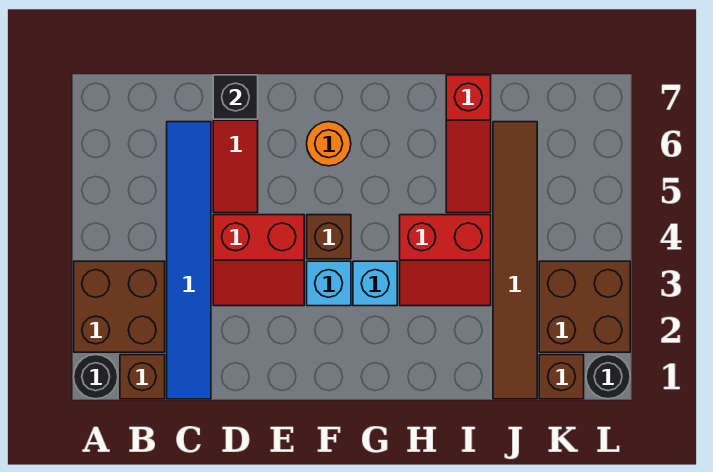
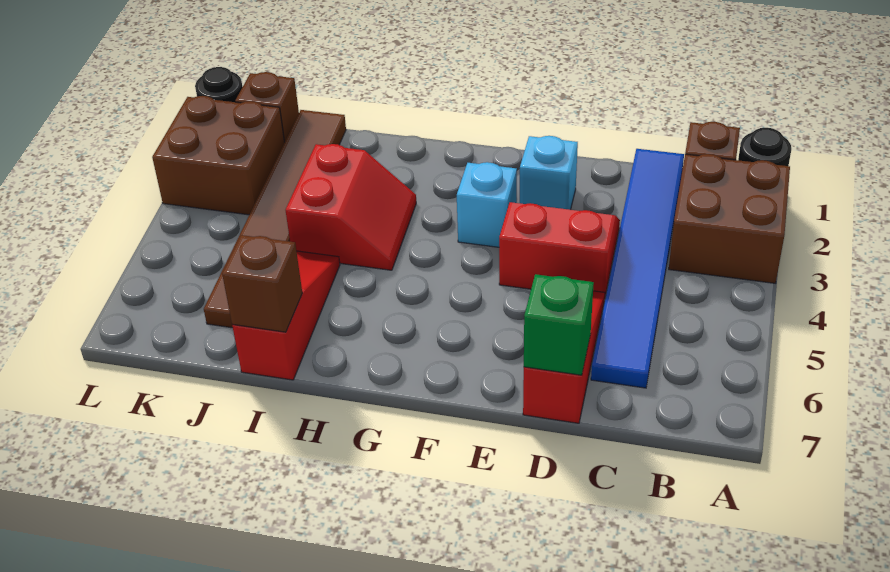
black brick D7 level 2 -> green brick D7 level 2
brown brick F4 level 1 -> brown brick I7 level 2
orange round brick F6 level 1 -> none
cyan brick G3 level 1 -> cyan brick E2 level 1
red slope H3:I4 level 1 top 4 -> red slope H3:I4 level 1 top I

